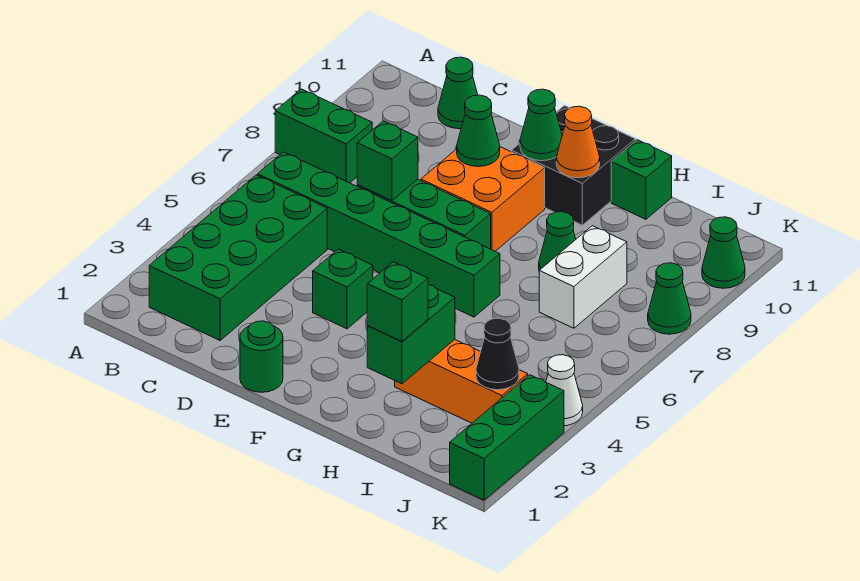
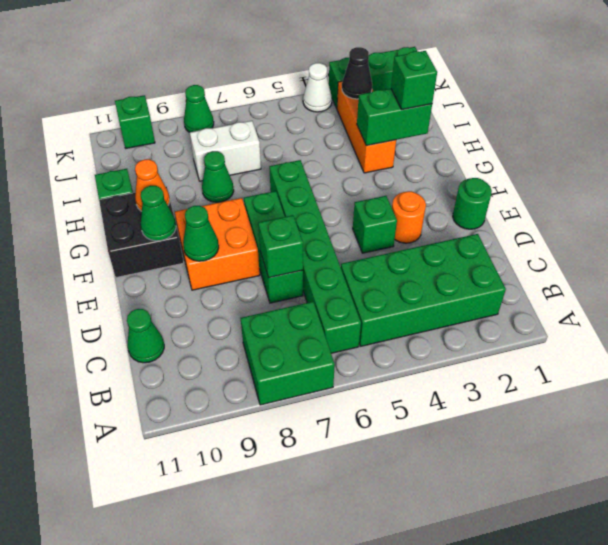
green brick A8:B8 level 1 -> green brick A7:B8 level 1
none -> orange round brick E3 level 1
green cone K10 level 1 -> green brick K10 level 1

